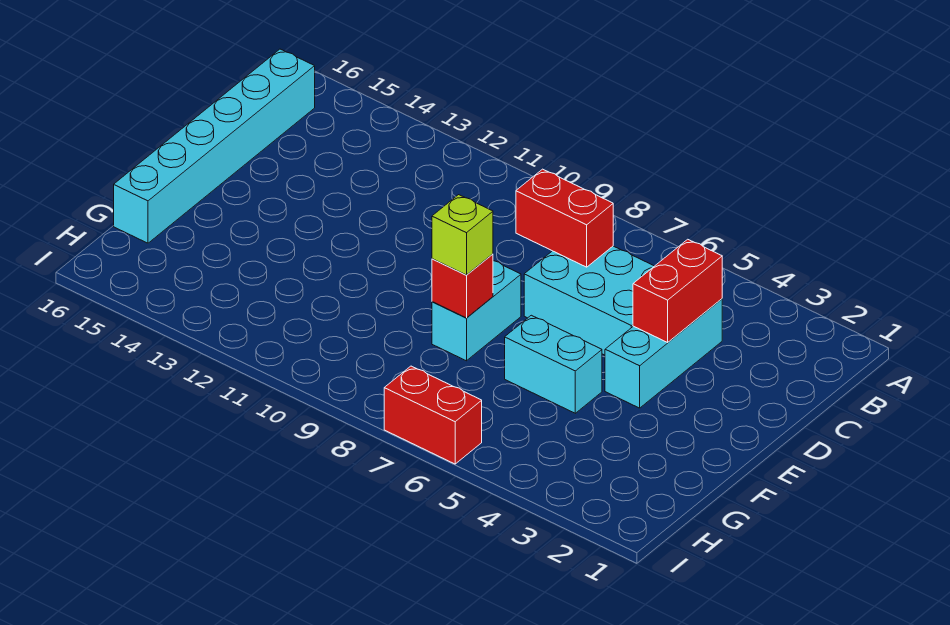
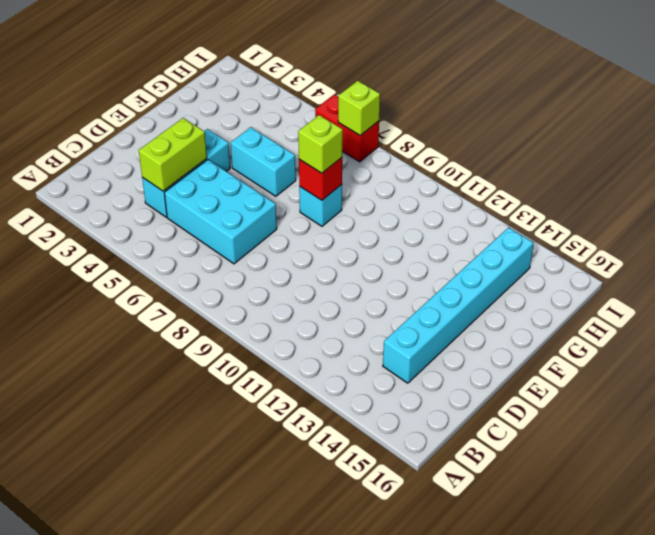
cyan brick B16:G16 level 1 -> cyan brick C14:H14 level 1
red brick C4:D4 level 2 -> lime brick C4:D4 level 2
red brick C7:C8 level 2 -> none
cyan brick E8:F8 level 1 -> cyan brick F8 level 1
none -> lime brick I7 level 2

